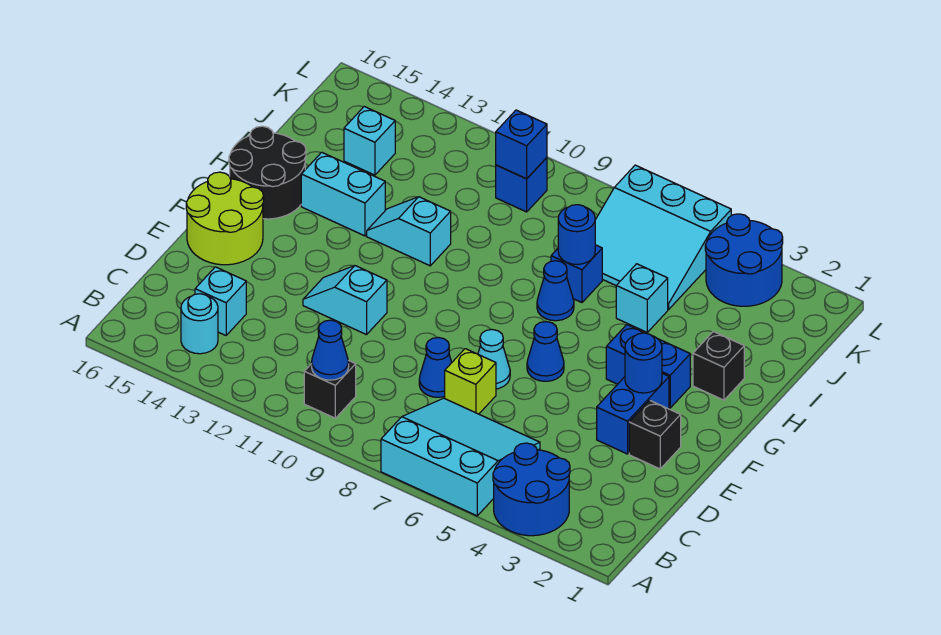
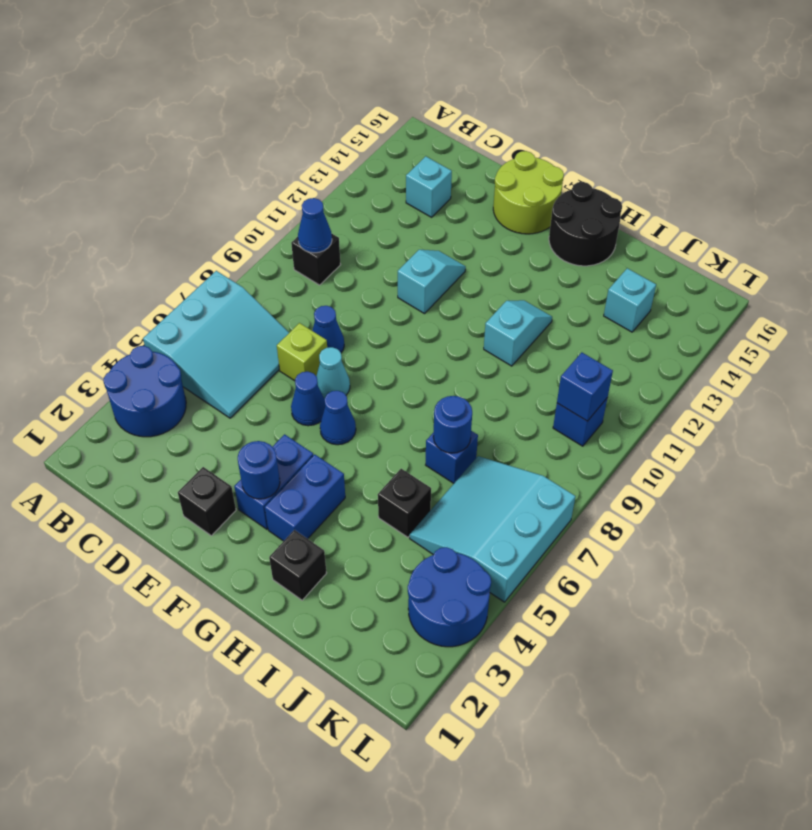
cyan round brick B14 level 1 -> none
blue brick E3:F3 level 1 -> blue brick F3:F4 level 1
blue cone H7 level 1 -> blue cone E6 level 1
cyan brick H13:H14 level 1 -> none
cyan brick I5 level 1 -> black brick I5 level 1

